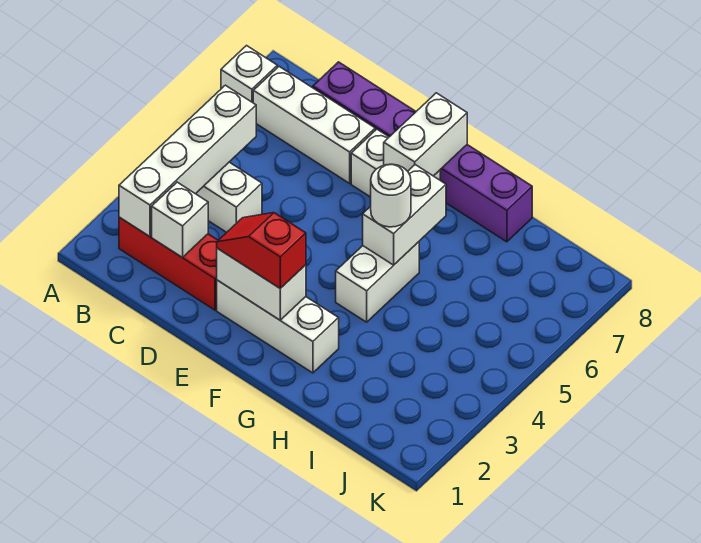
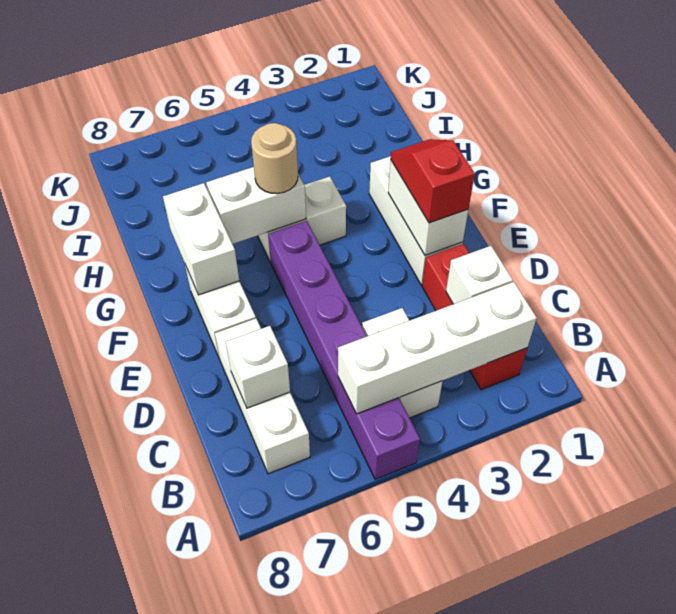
white brick A7 level 1 -> white brick C7 level 2
purple brick C8:H8 level 1 -> purple brick A5:F5 level 1
red slope E2:F2 level 3 top F -> red slope E2:F2 level 3 top E
white brick F7:F8 level 2 -> white brick F7:G7 level 2
white round brick G5 level 3 -> tan round brick G5 level 3

